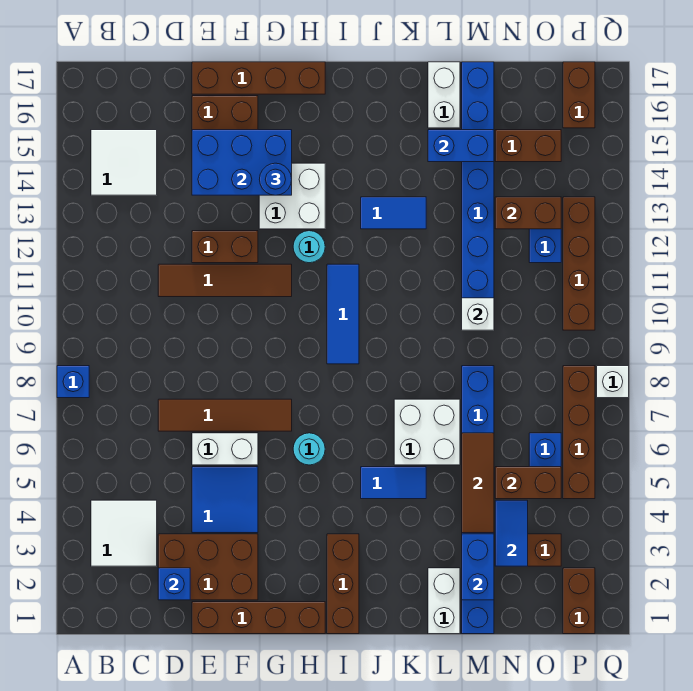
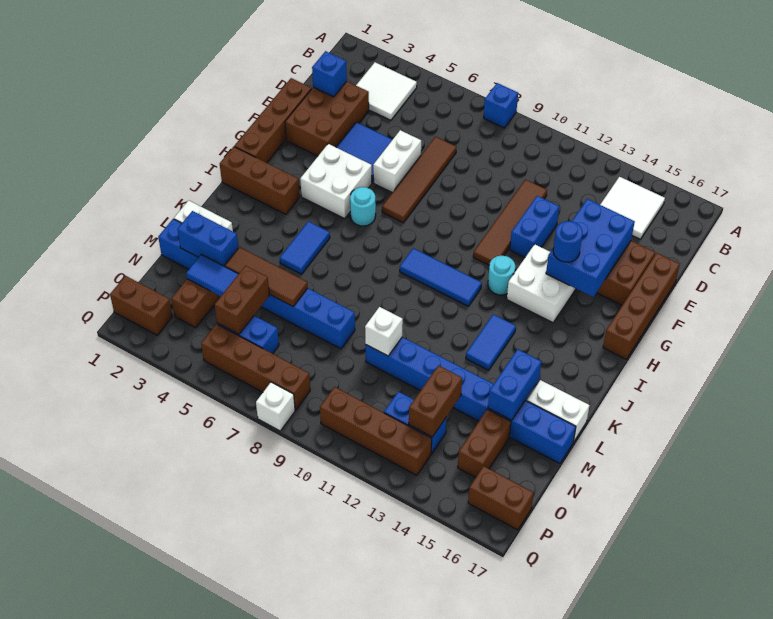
brown brick E12:F12 level 1 -> blue brick E12:F12 level 1
white brick K6:L7 level 1 -> white brick G4:H5 level 1

